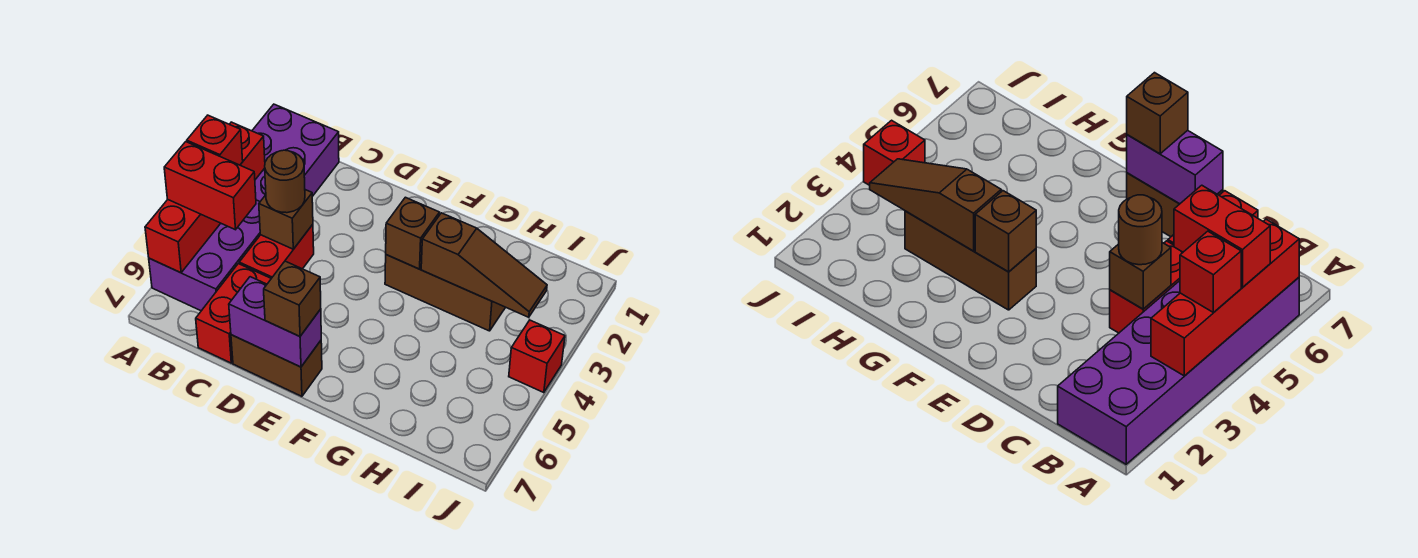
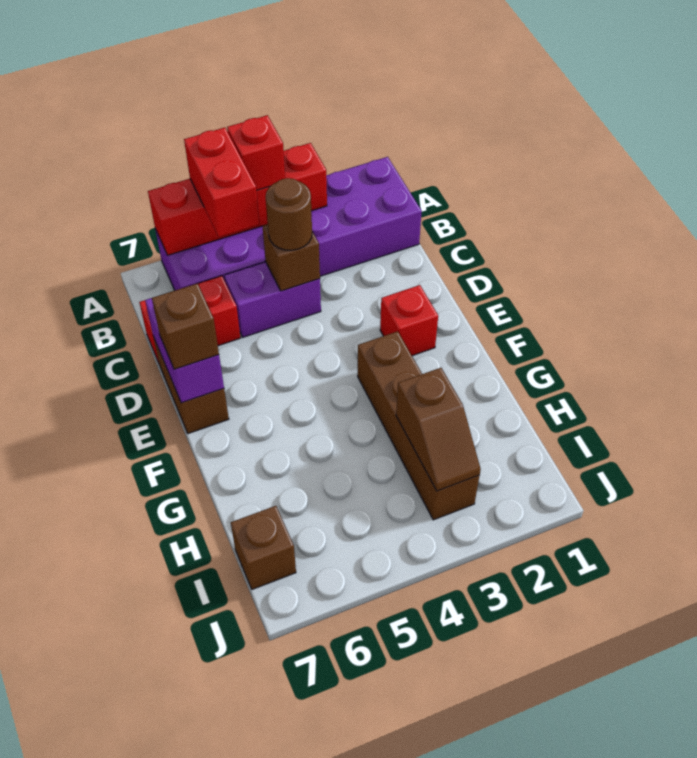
red brick C4:C5 level 1 -> purple brick C4:C5 level 1
brown brick F3:H3 level 1 -> brown brick F3:I3 level 1
brown brick F3 level 2 -> brown brick I7 level 1
brown slope G3:I3 level 2 top G -> brown slope H3:I3 level 2 top H
red brick J4 level 1 -> red brick E2 level 1

